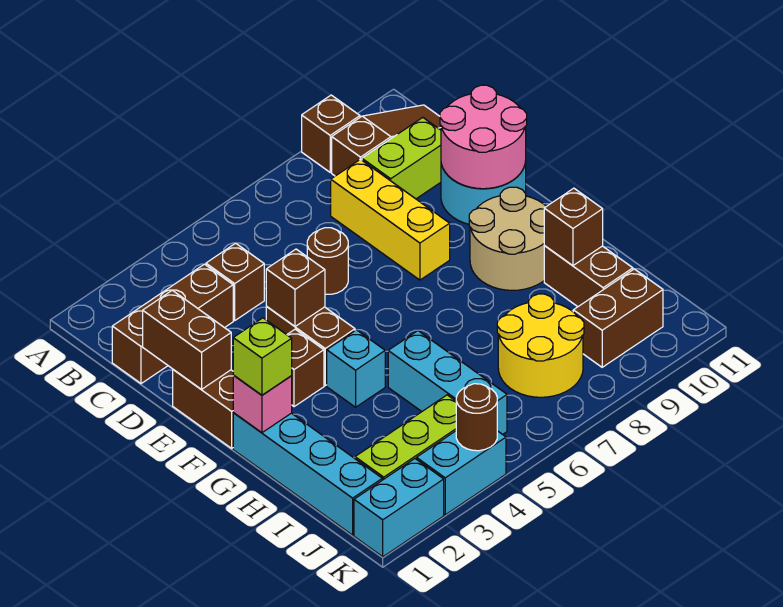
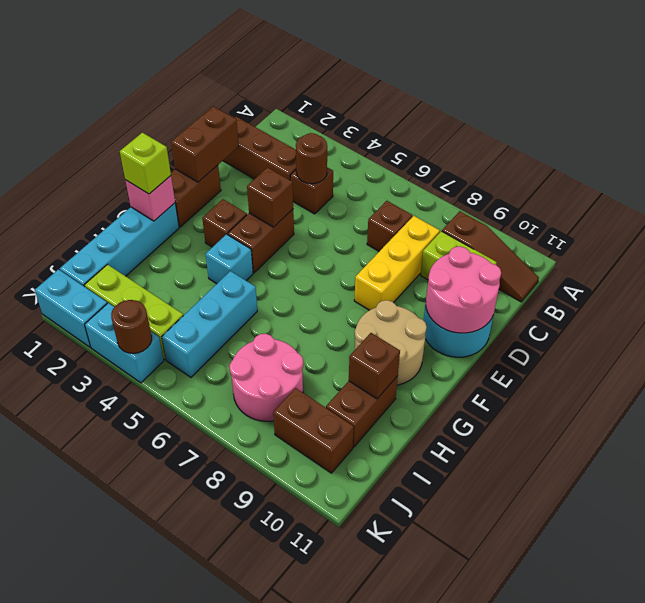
brown brick A9 level 1 -> brown brick C7 level 1
brown round brick D6 level 1 -> brown round brick C4 level 2
yellow round brick I7:J8 level 1 -> pink round brick I7:J8 level 1

